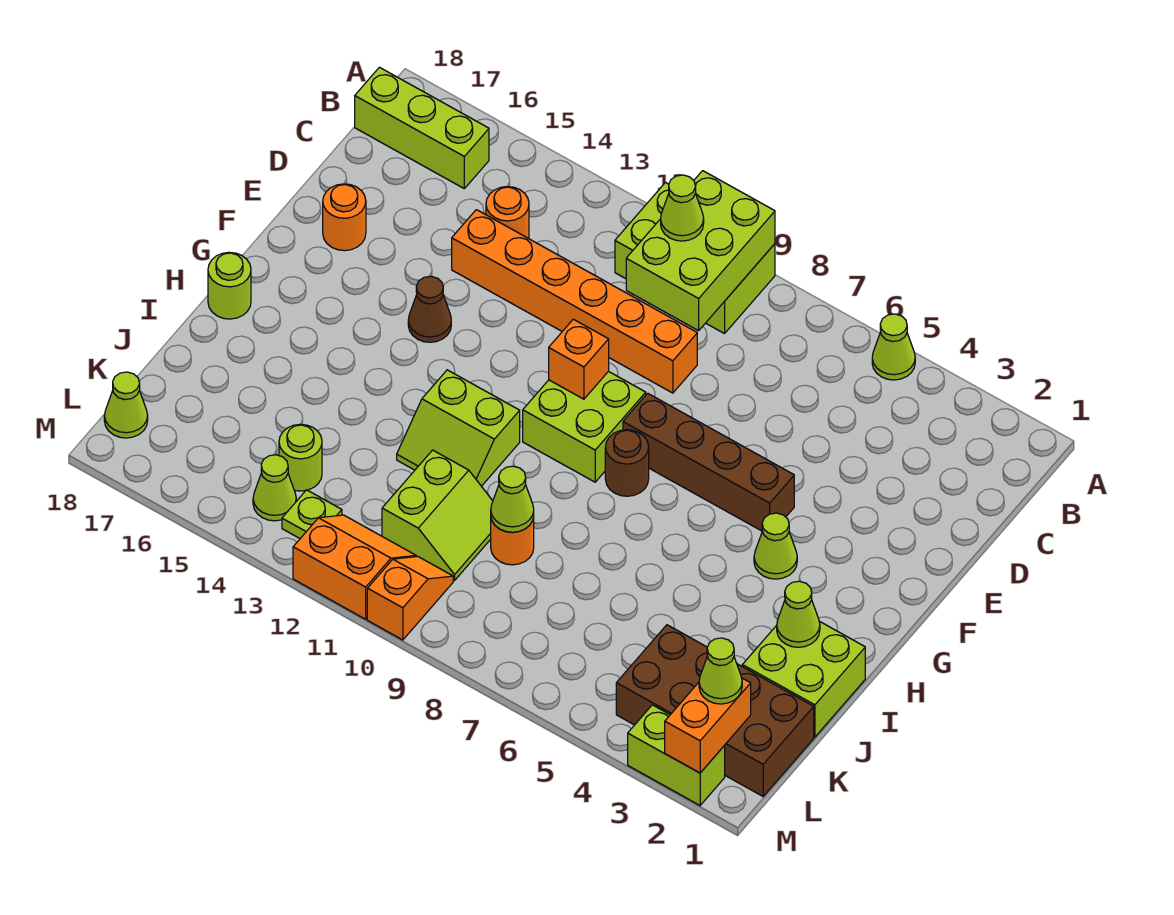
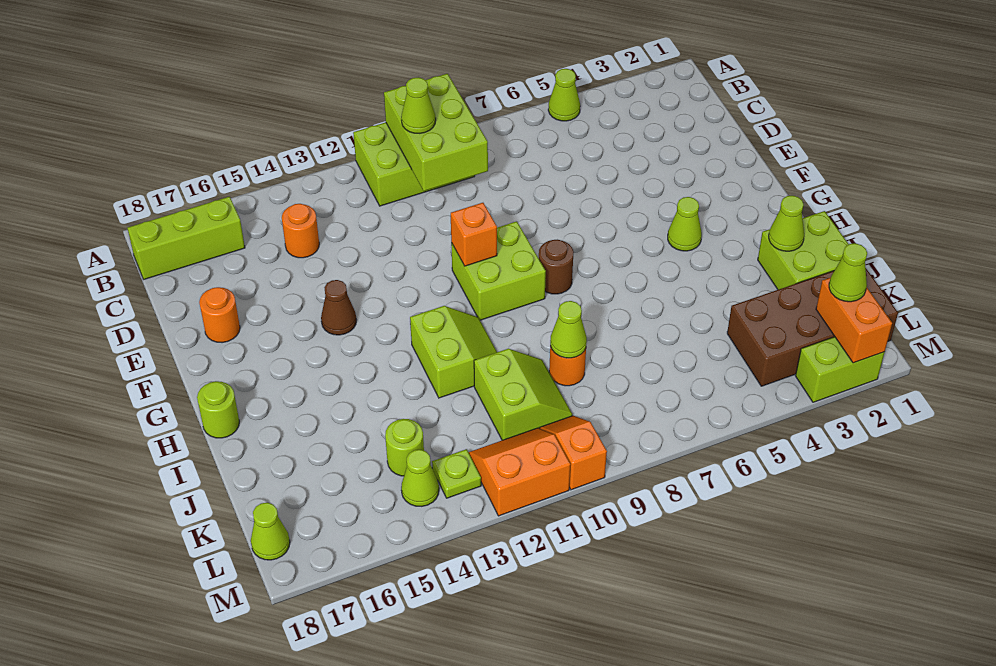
orange brick D9:D14 level 1 -> none
brown brick F5:F8 level 1 -> none
lime slope H11:I12 level 1 top H -> lime slope H11:I12 level 1 top 12

